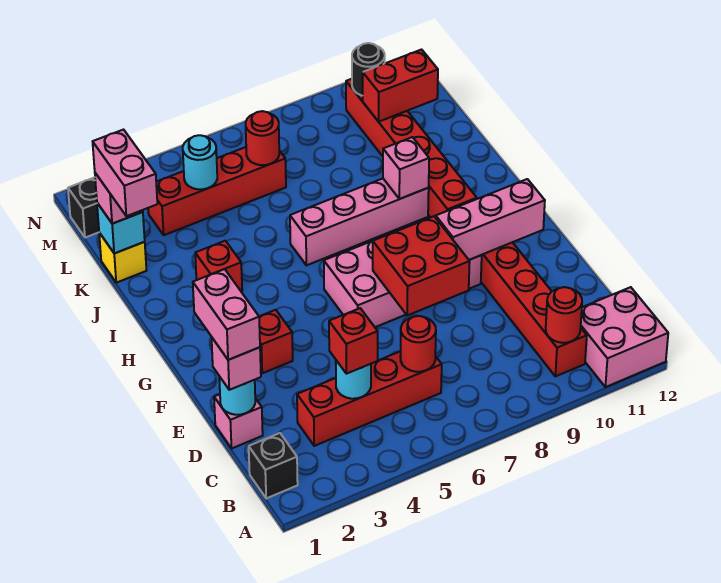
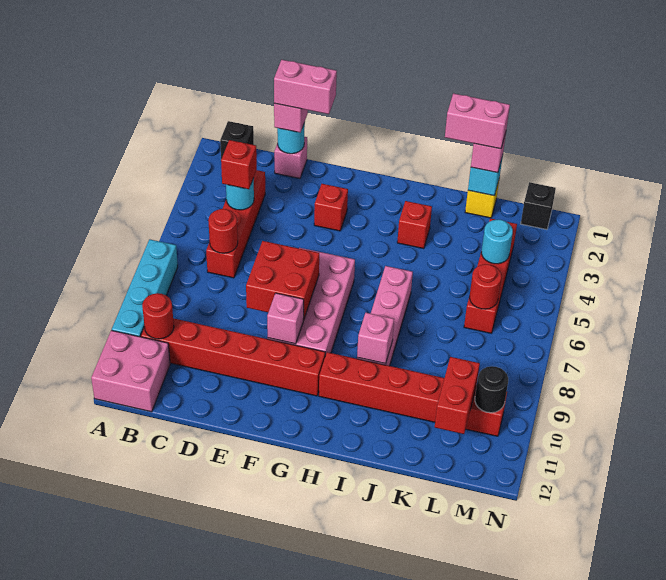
none -> cyan brick A7:A10 level 1
pink brick F9:F11 level 2 -> pink brick F9 level 2

